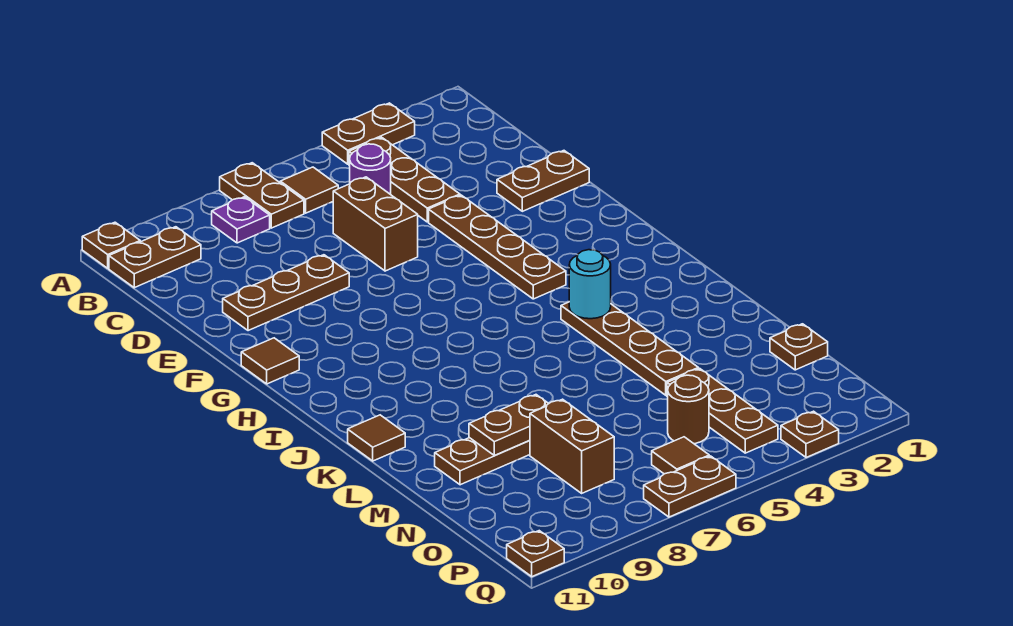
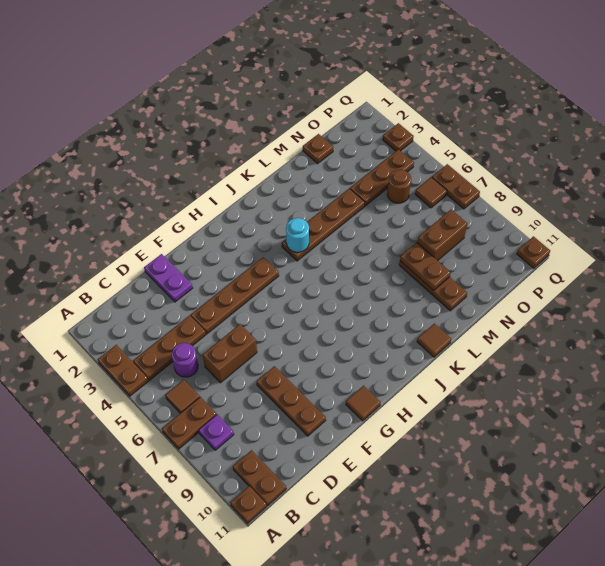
brown plate E1:E2 level 1 -> purple plate E1:E2 level 1

